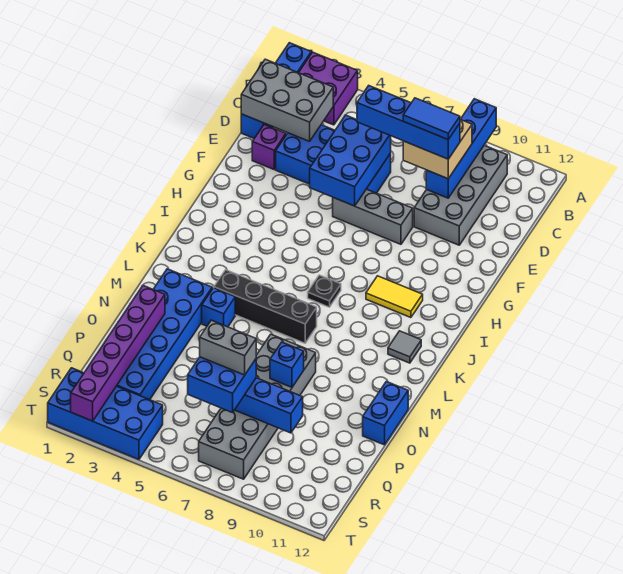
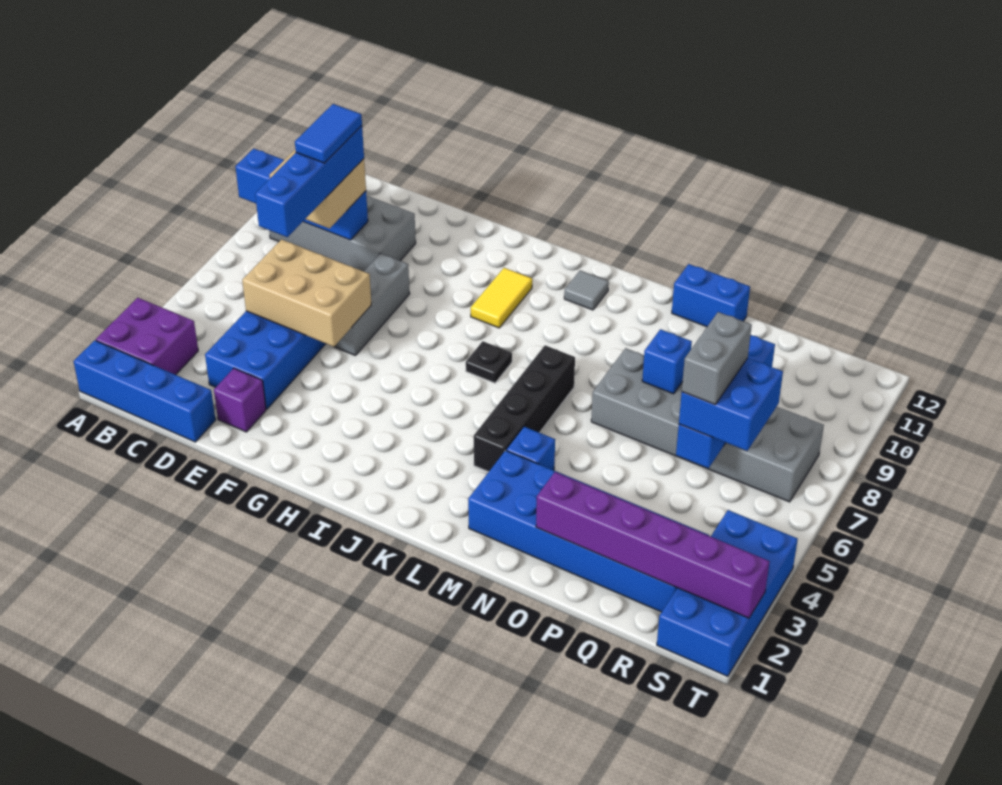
grey brick C1:D3 level 2 -> none
blue brick D5:F6 level 2 -> tan brick D5:F6 level 2

